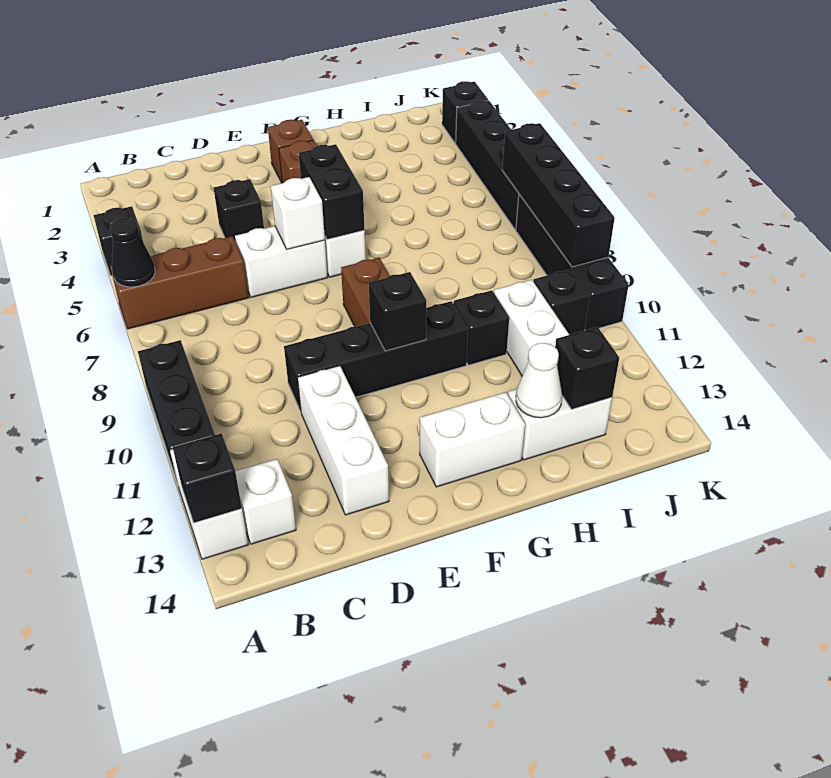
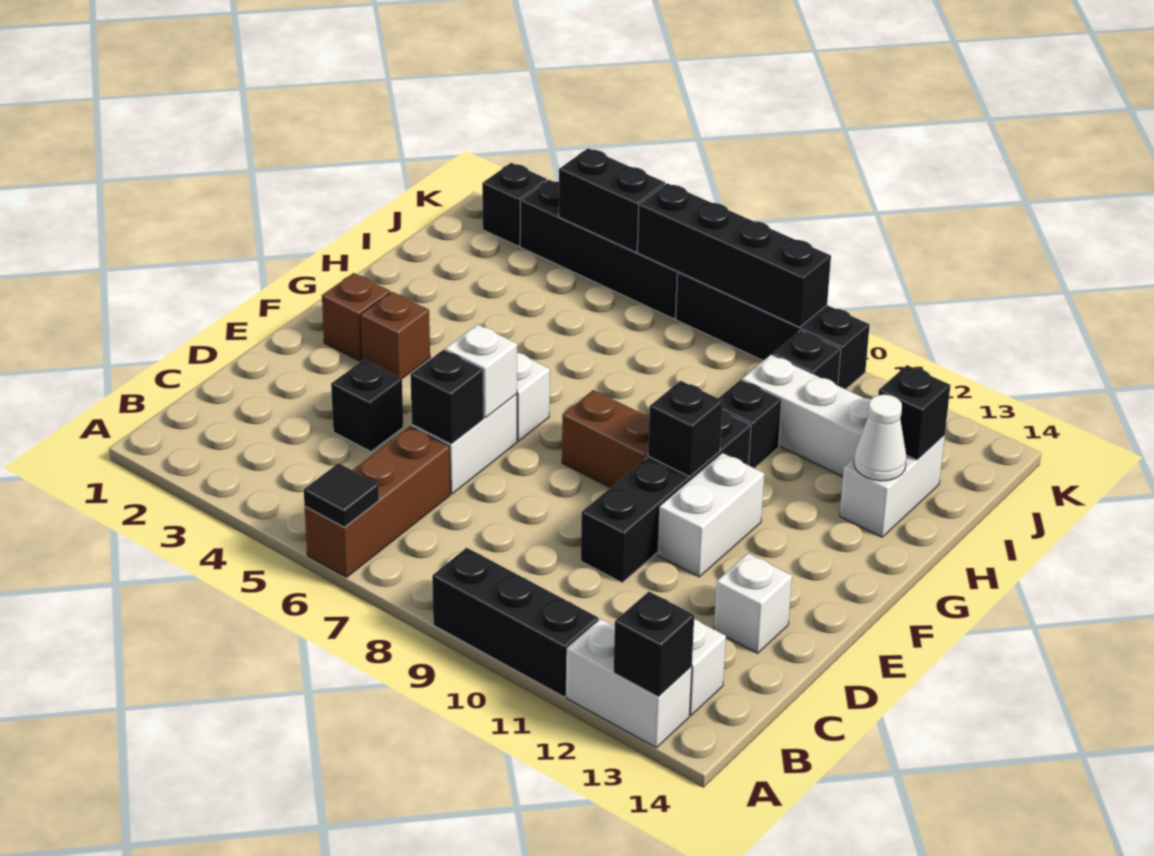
black brick A4 level 1 -> black brick D6 level 2
black cone A6 level 2 -> black tile A6 level 2
white brick D11:D13 level 1 -> white brick D13 level 1
black brick F5:F6 level 2 -> black brick K4:K5 level 2
white brick F13:G13 level 1 -> white brick E11:F11 level 1

